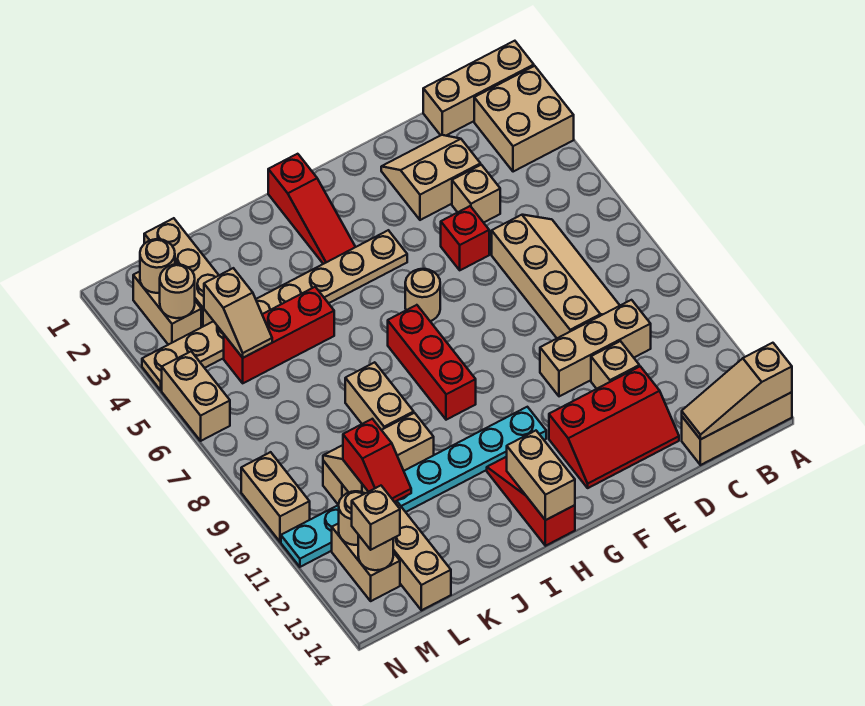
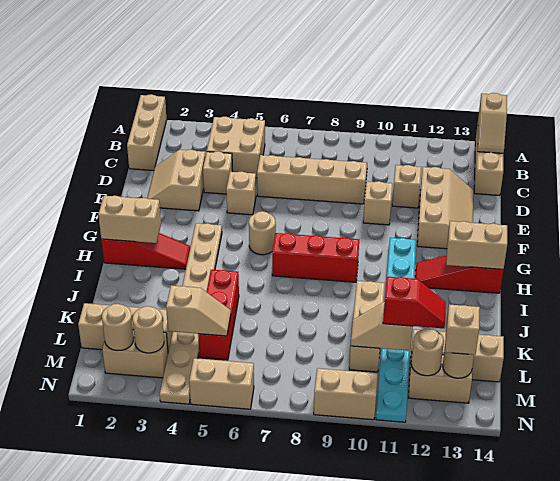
tan brick A2:B3 level 1 -> tan brick B4:C5 level 1
tan slope A14:C14 level 2 top A -> tan slope A14:B14 level 2 top A
tan brick C10:E10 level 1 -> tan brick E10 level 1
red slope D12:F13 level 1 top 12 -> tan slope D12:F13 level 1 top 12
red brick E5 level 1 -> tan brick E5 level 1
tan brick J8:J9 level 1 -> tan brick H1:H2 level 2

